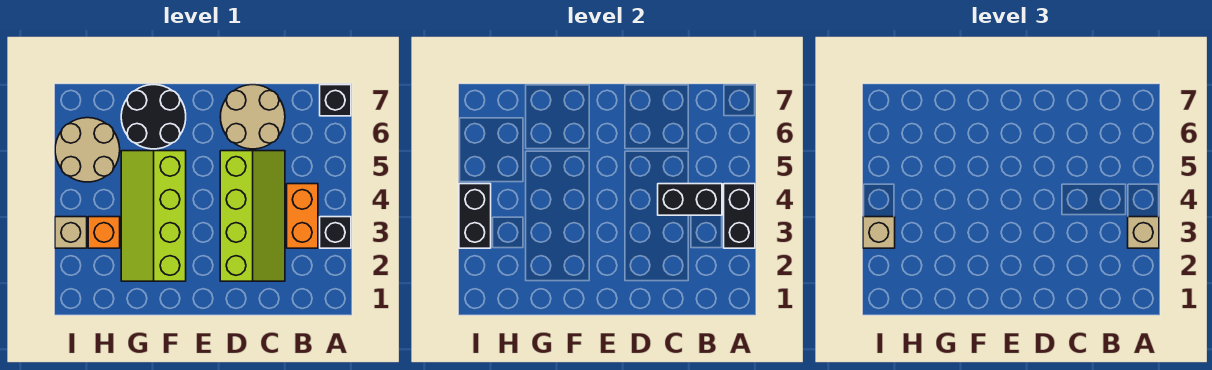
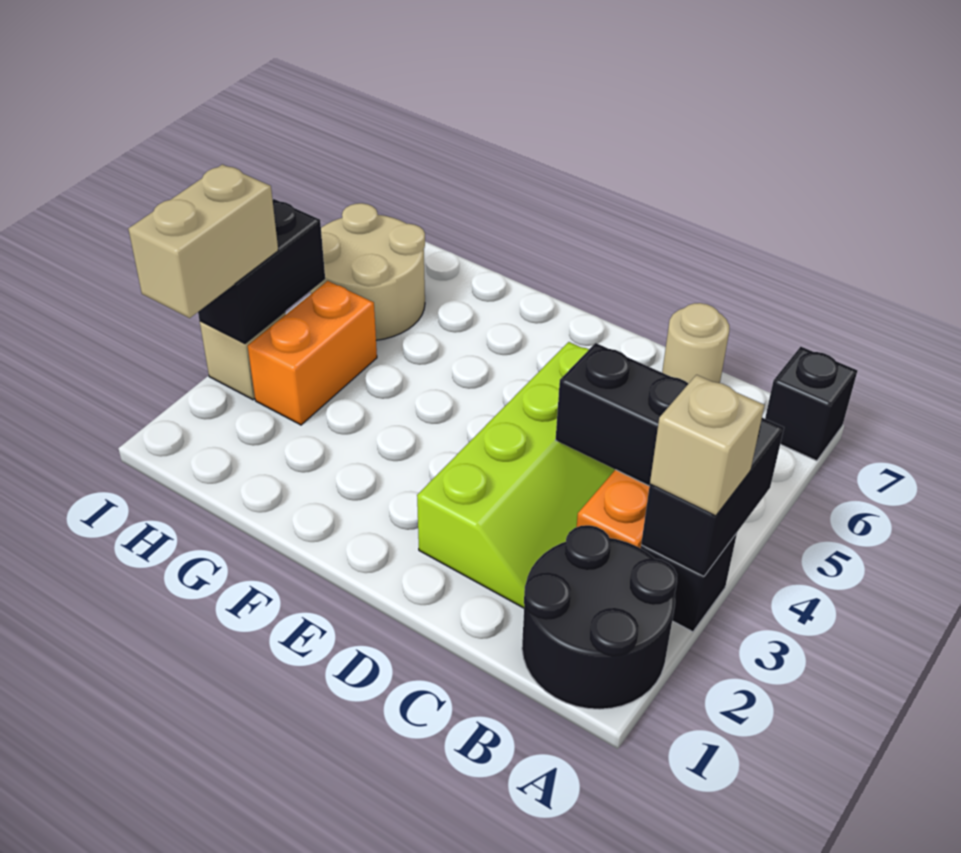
tan round brick C6:D7 level 1 -> tan round brick C7 level 1
lime slope F2:G5 level 1 top F -> none
black round brick F6:G7 level 1 -> black round brick A1:B2 level 1
orange brick H3 level 1 -> orange brick H3:H4 level 1
tan brick I3 level 3 -> tan brick I2:I3 level 3

